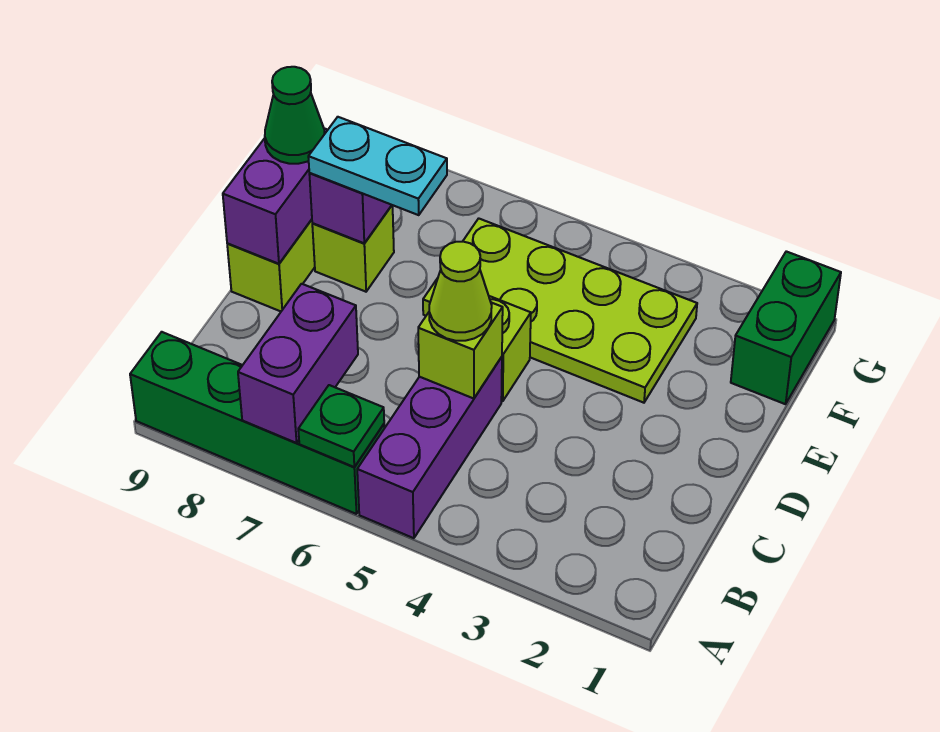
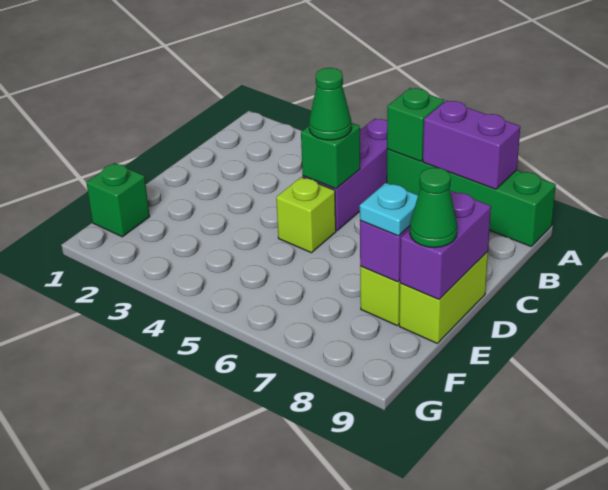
green plate A6 level 2 -> green brick A6 level 2
purple brick A7:B7 level 2 -> purple brick A7:A8 level 2
lime brick C5 level 2 -> green brick C5 level 2
lime cone C5 level 3 -> green cone C5 level 3
lime plate E3:F6 level 1 -> none
cyan plate E7:E8 level 3 -> cyan plate E8 level 3
green brick F1:G1 level 1 -> green brick F1 level 1

